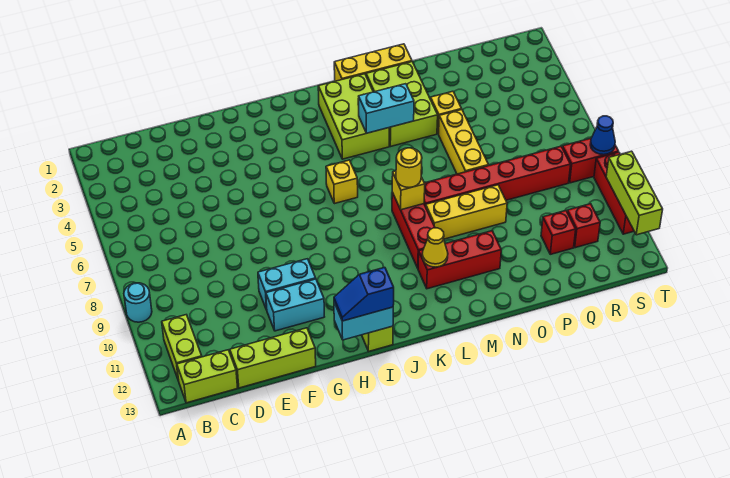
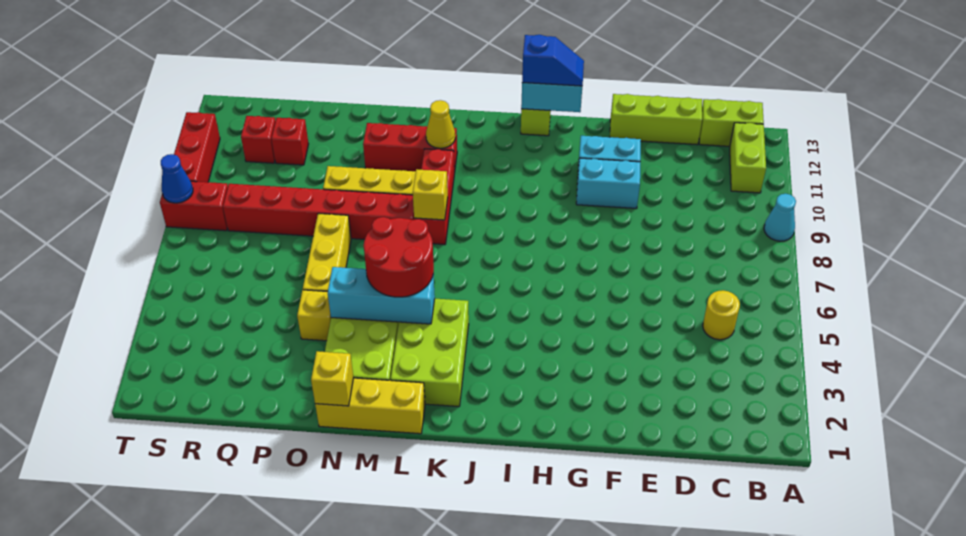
cyan round brick A9 level 1 -> cyan cone A9 level 1
yellow brick J6 level 1 -> yellow brick N1 level 2
cyan brick L4:M4 level 2 -> cyan brick L4:N4 level 2
none -> red round brick L4:M5 level 3
yellow round brick L8 level 3 -> yellow round brick C5 level 1
lime brick T10:T12 level 2 -> none

